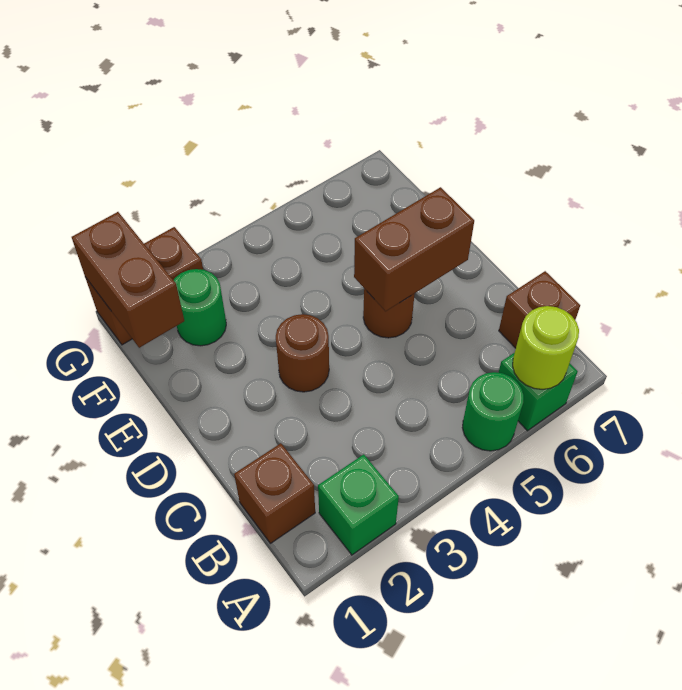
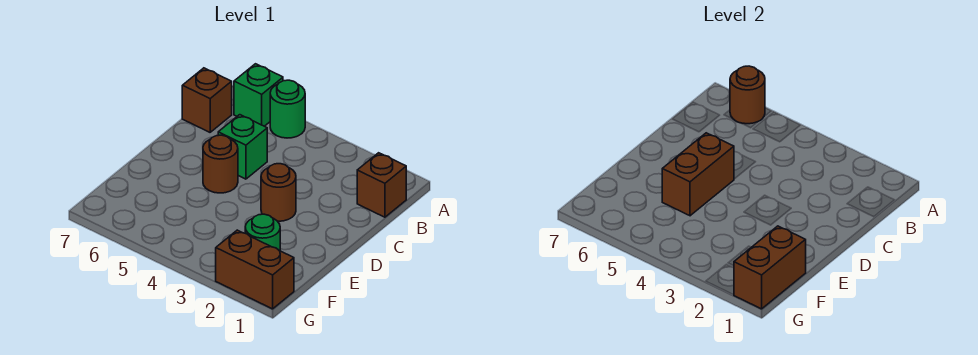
green brick A2 level 1 -> green brick C5 level 1
lime round brick A6 level 2 -> brown round brick A6 level 2
brown brick D5:D6 level 2 -> brown brick D5:E5 level 2

